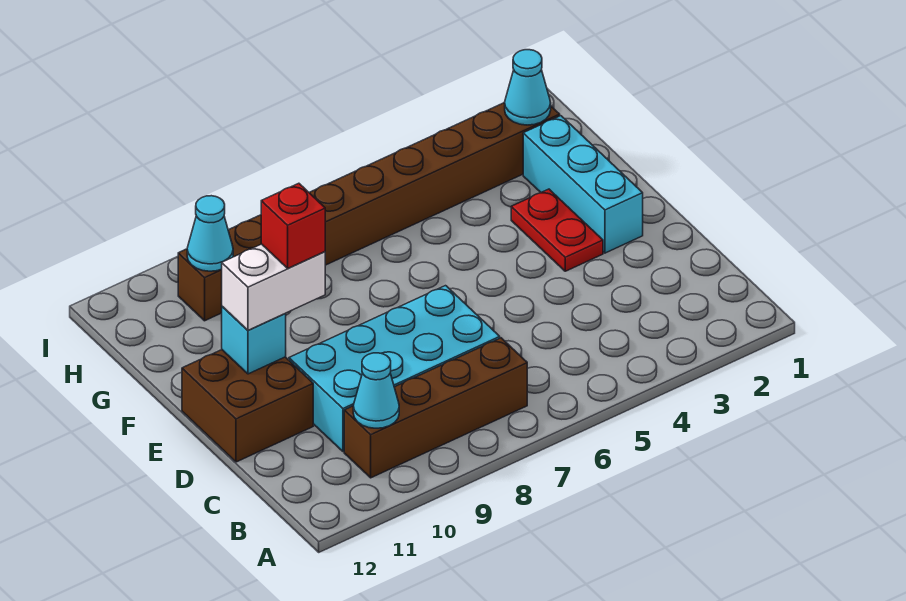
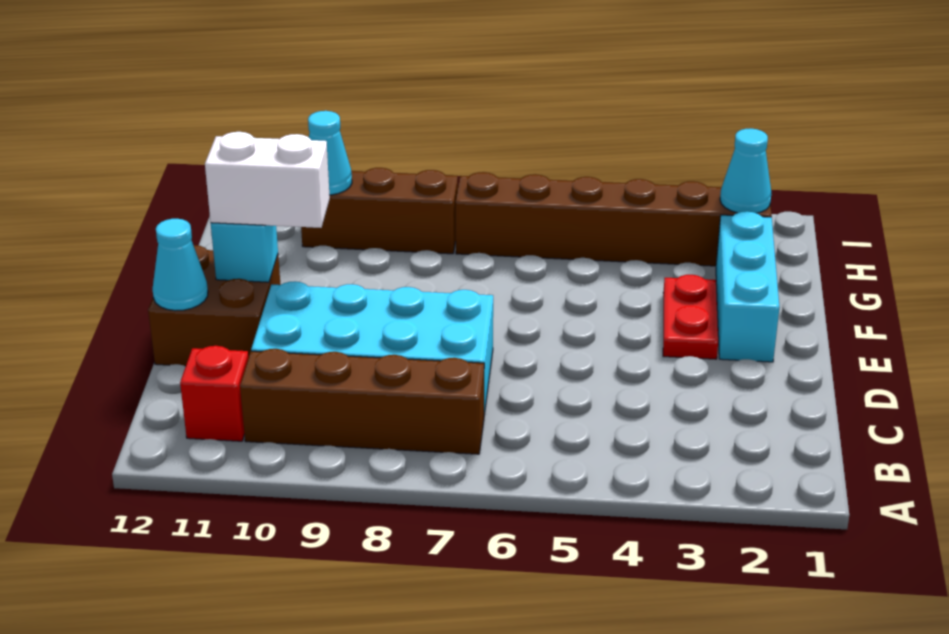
cyan cone B10 level 2 -> cyan cone D12 level 2
red brick E10 level 4 -> red brick B11 level 1

